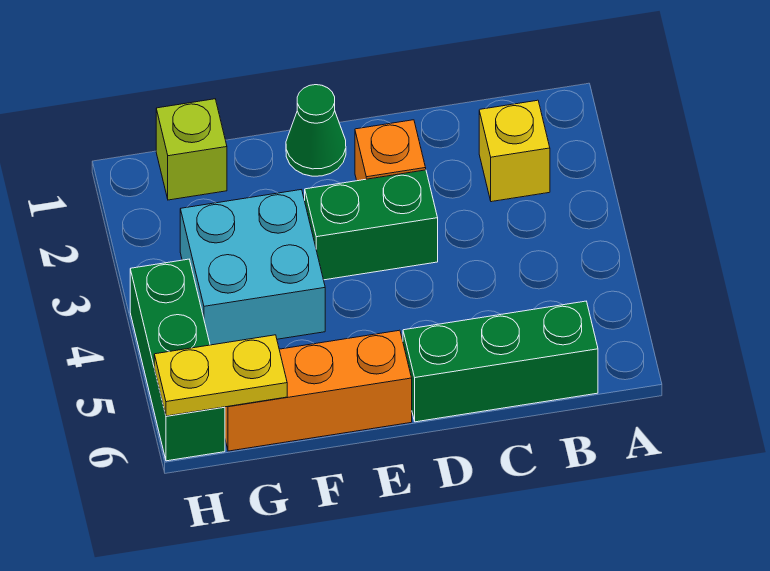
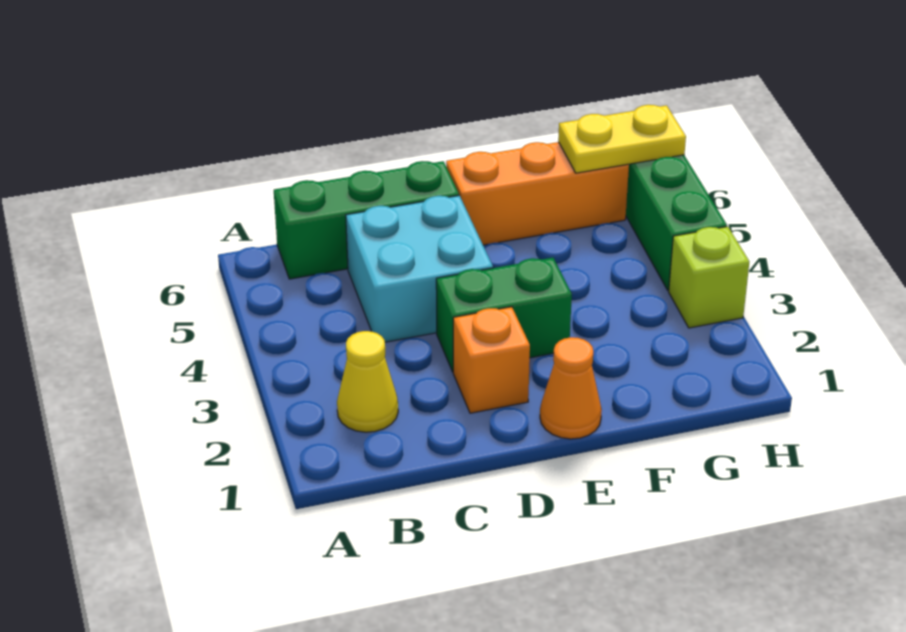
yellow brick B2 level 1 -> yellow cone B2 level 1
green cone E1 level 1 -> orange cone E1 level 1
cyan brick F3:G4 level 1 -> cyan brick C4:D5 level 1
lime brick G1 level 1 -> lime brick H3 level 1

